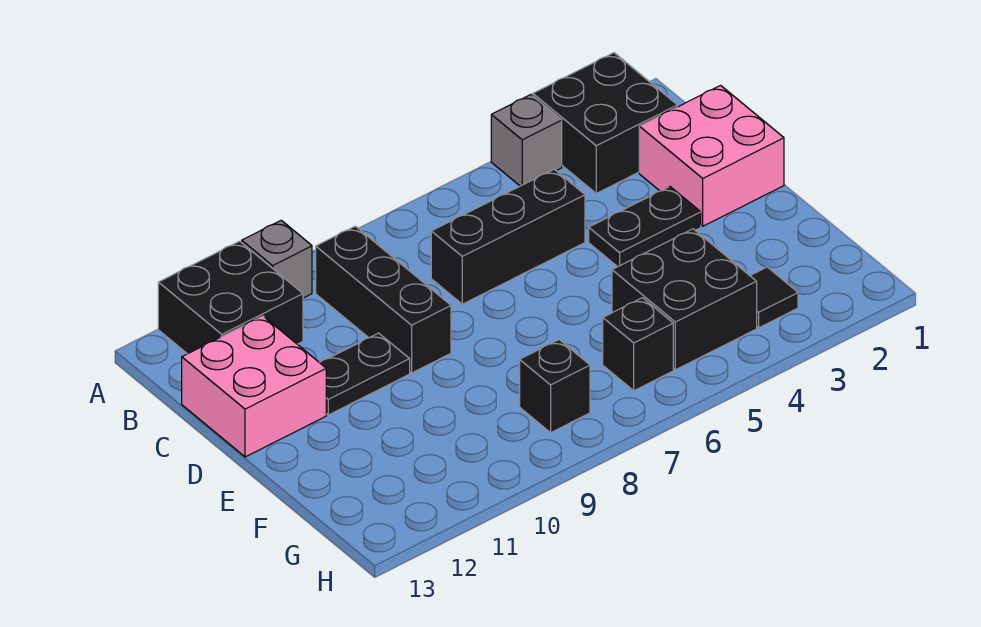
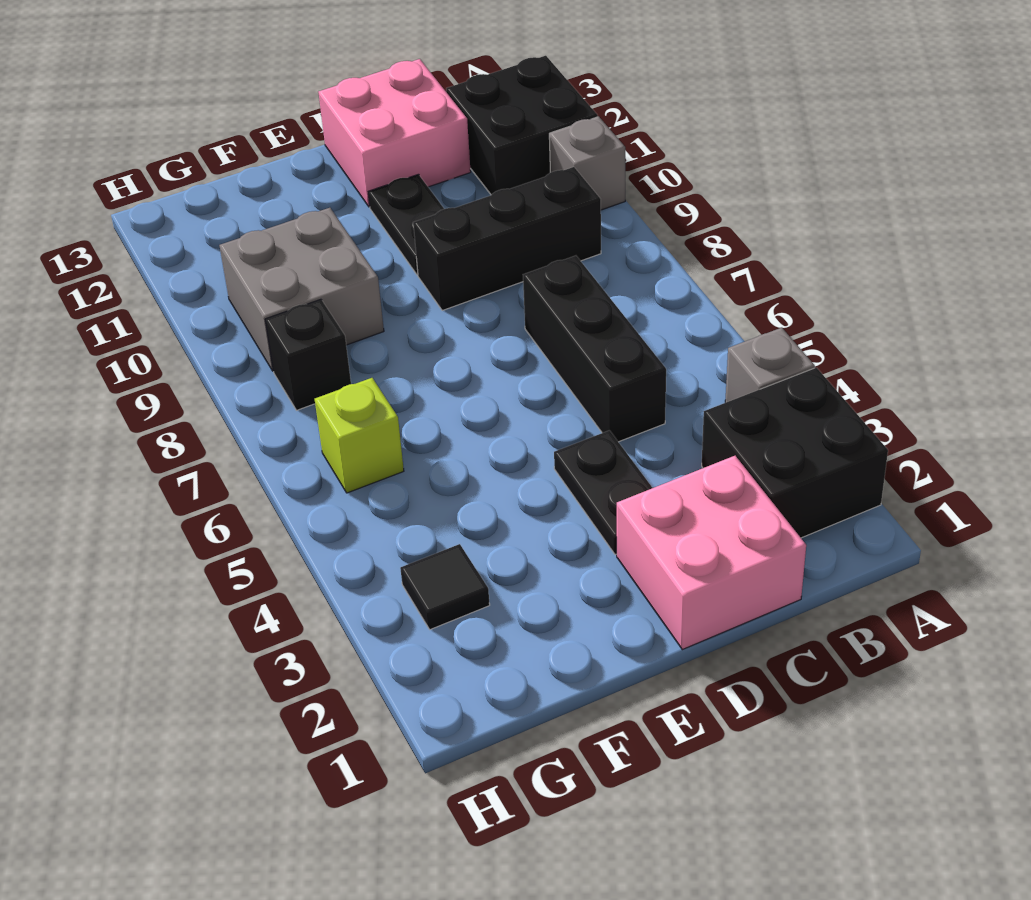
black brick F4:G5 level 1 -> none
none -> grey brick F9:G10 level 1
black brick G6 level 1 -> lime brick G6 level 1

